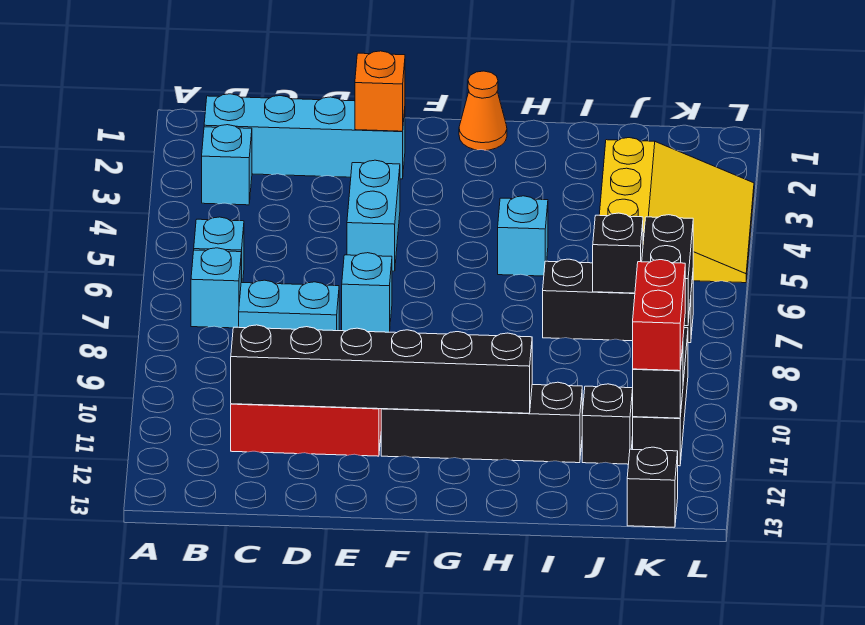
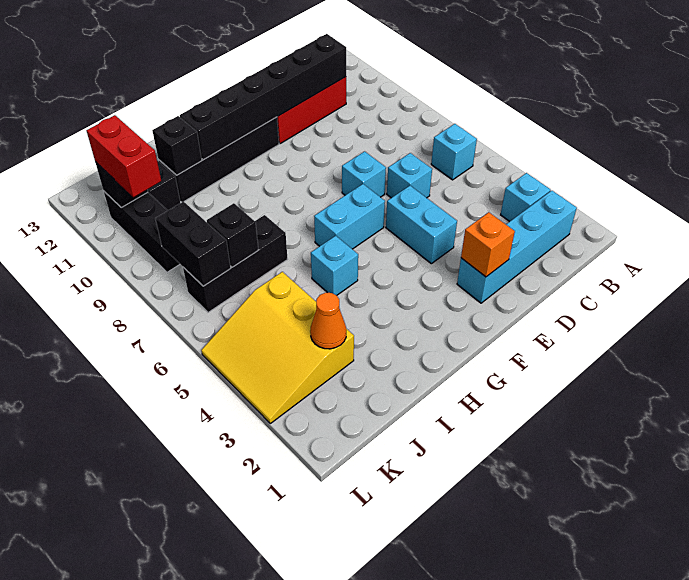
cyan brick B7 level 1 -> cyan brick D6 level 1
cyan brick C8:D8 level 1 -> cyan brick F6:G6 level 1
orange cone G1 level 1 -> orange cone J3 level 2
black brick K13 level 1 -> black brick I11 level 2

